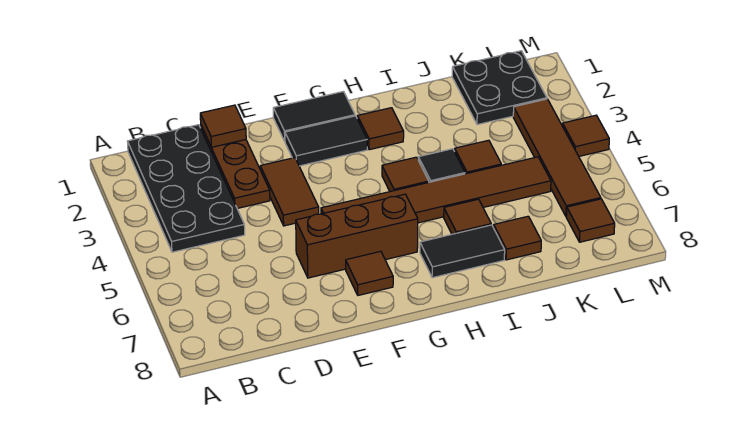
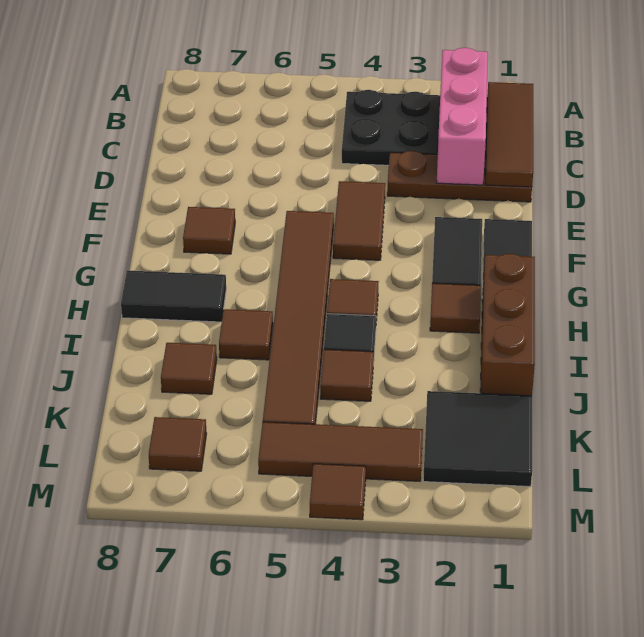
none -> pink brick B2:D2 level 2
brown tile D1 level 2 -> brown tile B1:D1 level 2
brown tile E3:E4 level 1 -> brown tile E4:F4 level 1
brown brick E6:G6 level 1 -> brown brick H1:J1 level 1
black tile H7:I7 level 1 -> black tile H7:H8 level 1
black plate K1:L2 level 1 -> black tile K1:L2 level 1
brown tile L3:L6 level 1 -> brown tile L3:L5 level 1

